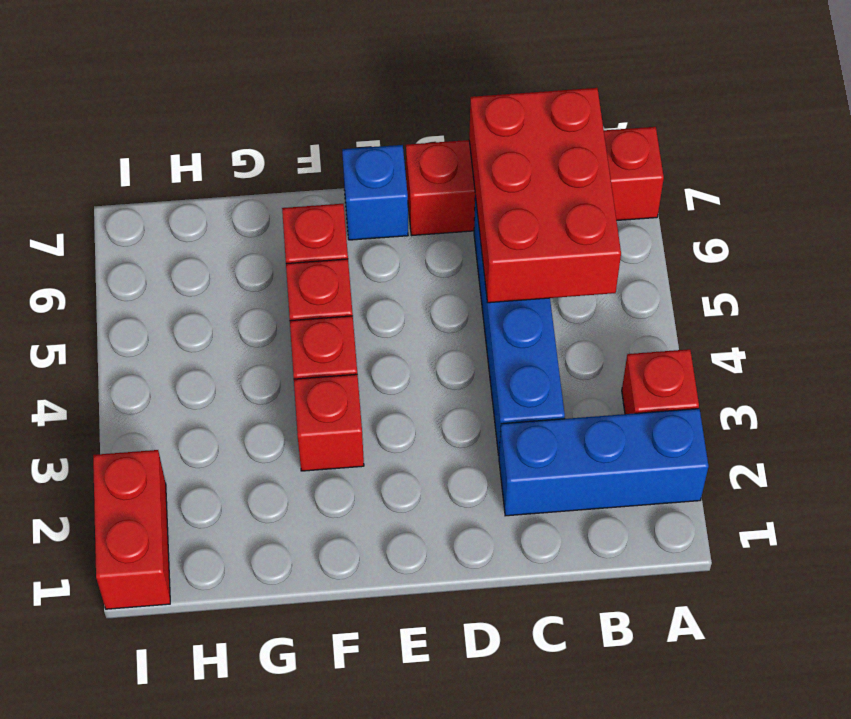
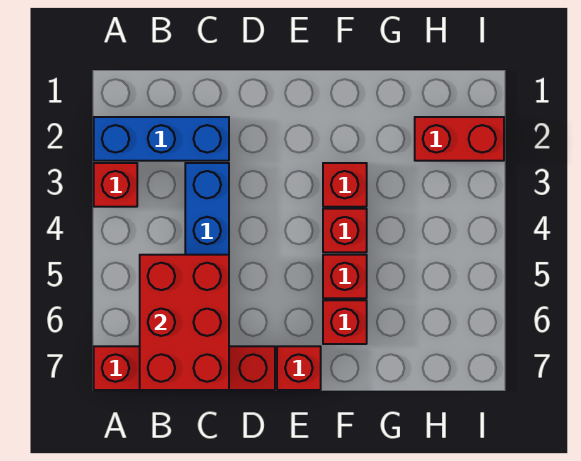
blue brick E7 level 1 -> red brick E7 level 1
red brick I1:I2 level 1 -> red brick H2:I2 level 1

